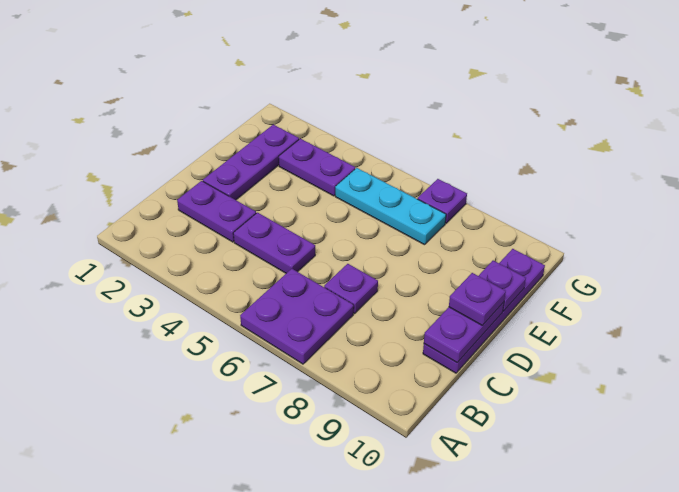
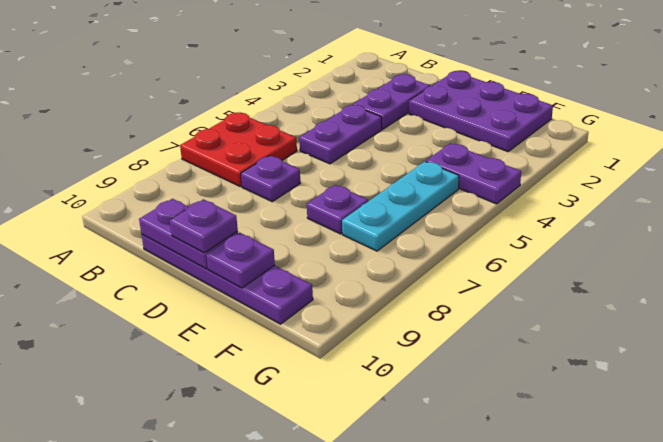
purple plate A6:B7 level 1 -> red plate A6:B7 level 1
purple plate D2:F2 level 1 -> purple plate D1:F2 level 1
purple plate F3:F4 level 1 -> purple plate F4:G4 level 1
purple plate G7 level 1 -> purple plate E7 level 1

